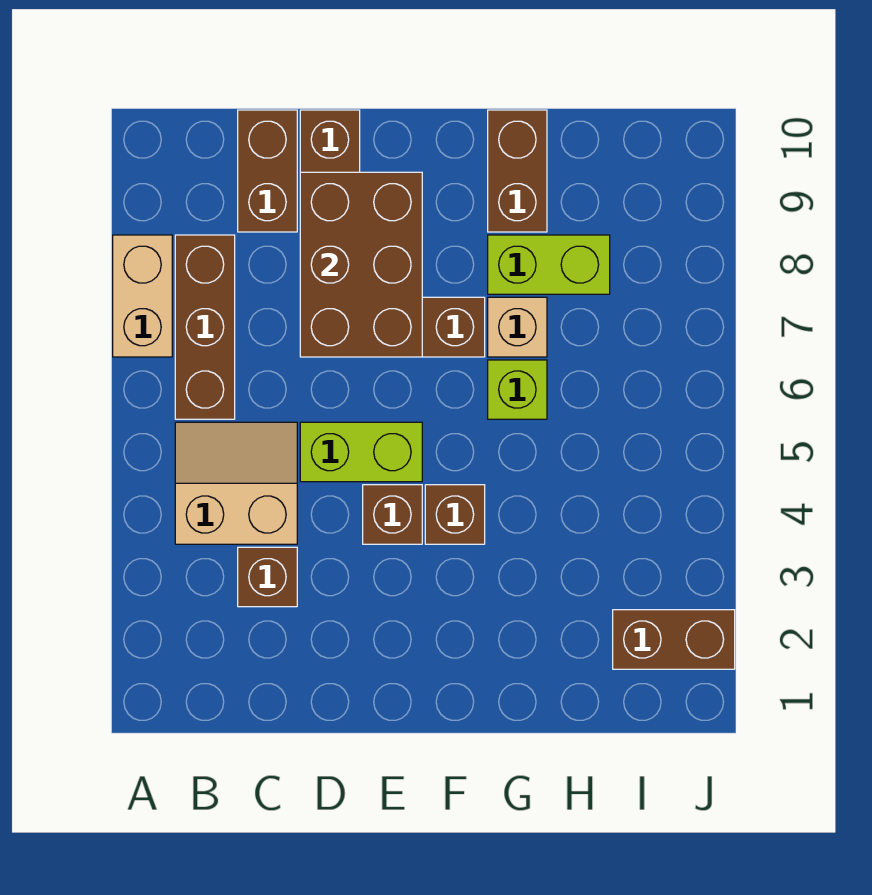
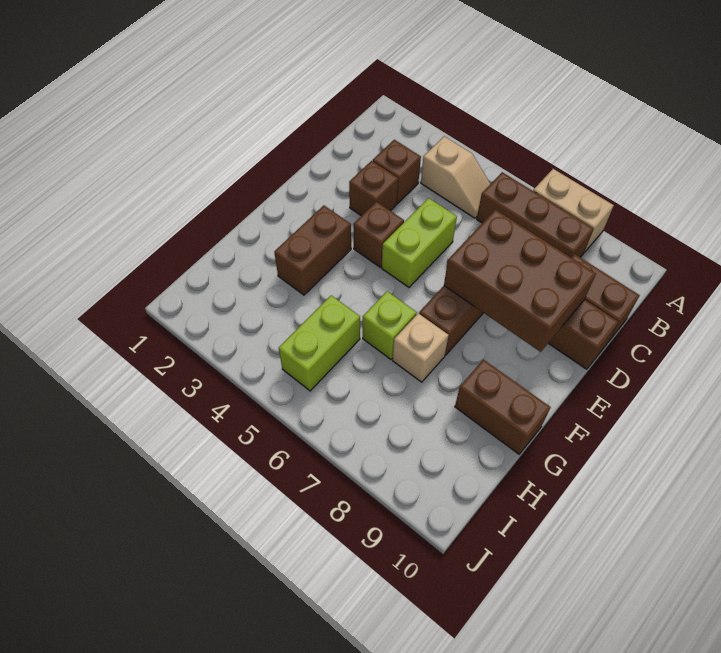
tan slope B4:C5 level 1 top 4 -> tan slope B4:B5 level 1 top 4
brown brick F4 level 1 -> brown brick D3 level 1
lime brick G8:H8 level 1 -> lime brick H5:I5 level 1
brown brick I2:J2 level 1 -> brown brick F3:G3 level 1

